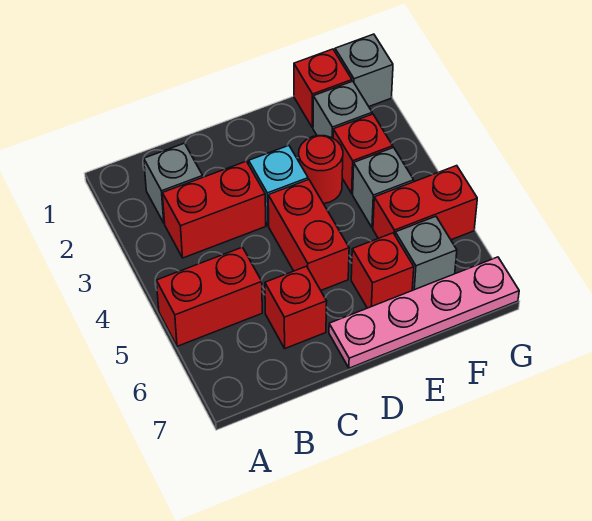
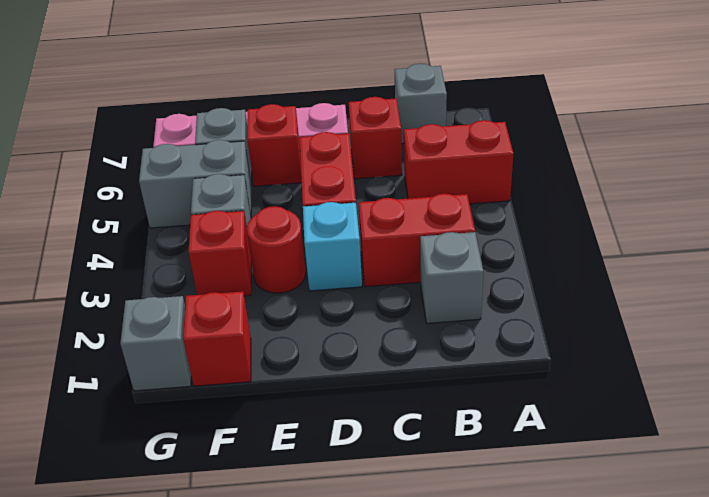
grey brick F2 level 1 -> grey brick B7 level 1
red brick F5:G5 level 1 -> grey brick F5:G5 level 1

